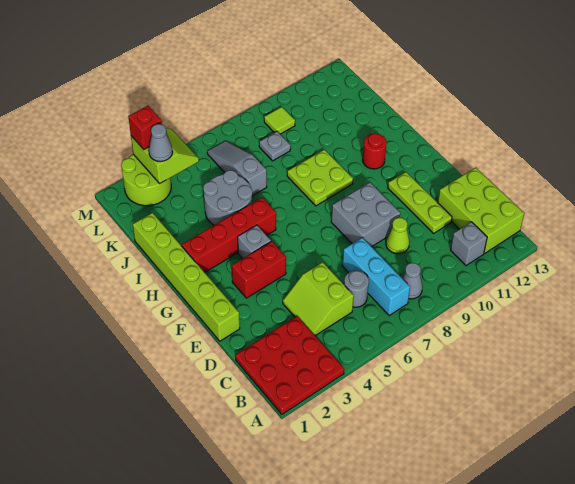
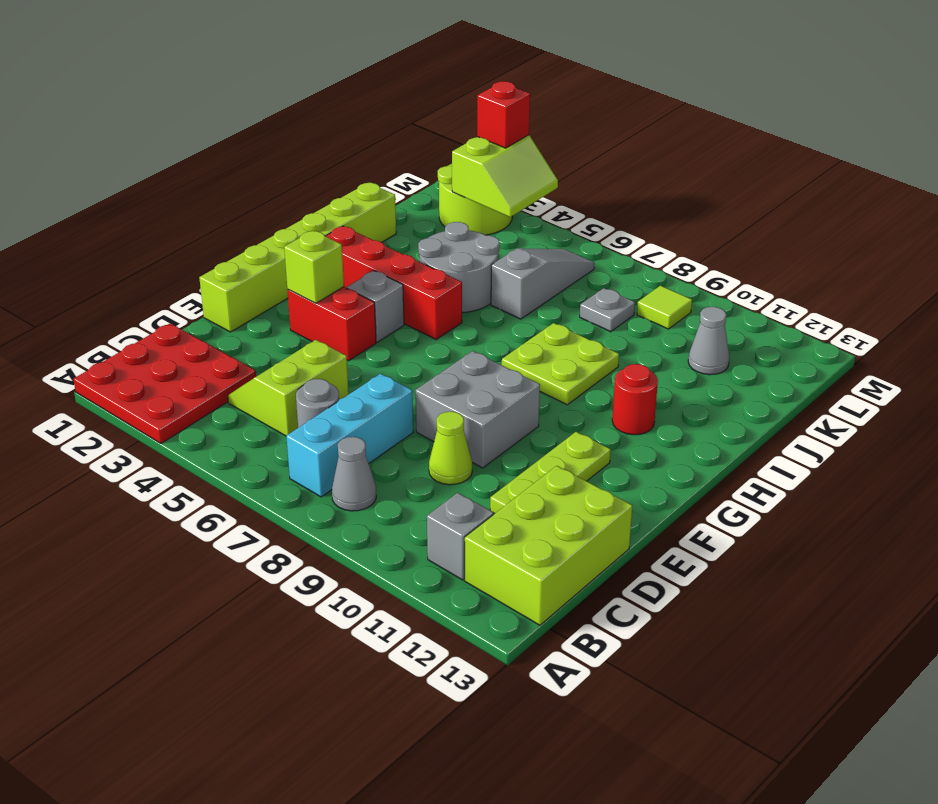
none -> lime brick F3 level 2
grey cone L3 level 3 -> grey cone K11 level 1

